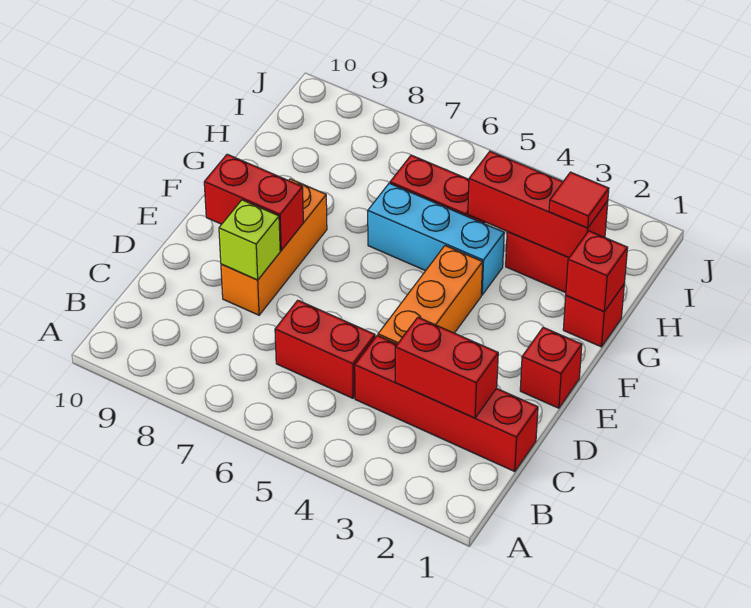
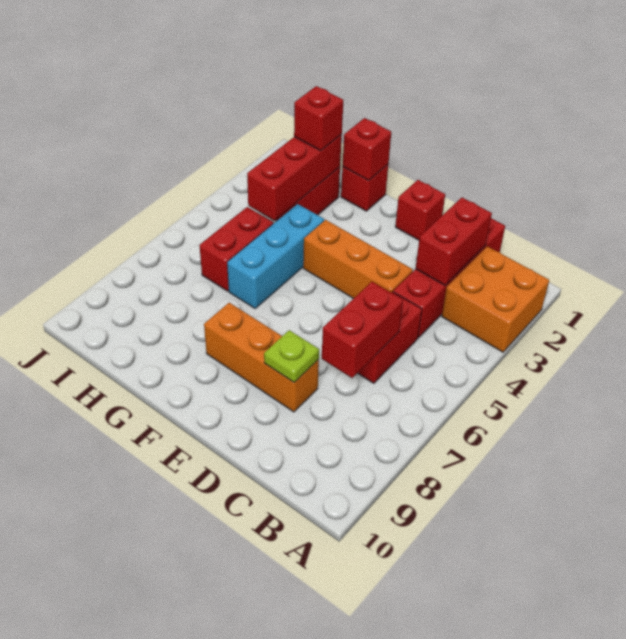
none -> orange brick A2:B3 level 1
lime brick D8 level 2 -> lime plate D8 level 2
red brick E8:E9 level 2 -> red brick C6:C7 level 2
red tile H2 level 3 -> red brick H2 level 3

